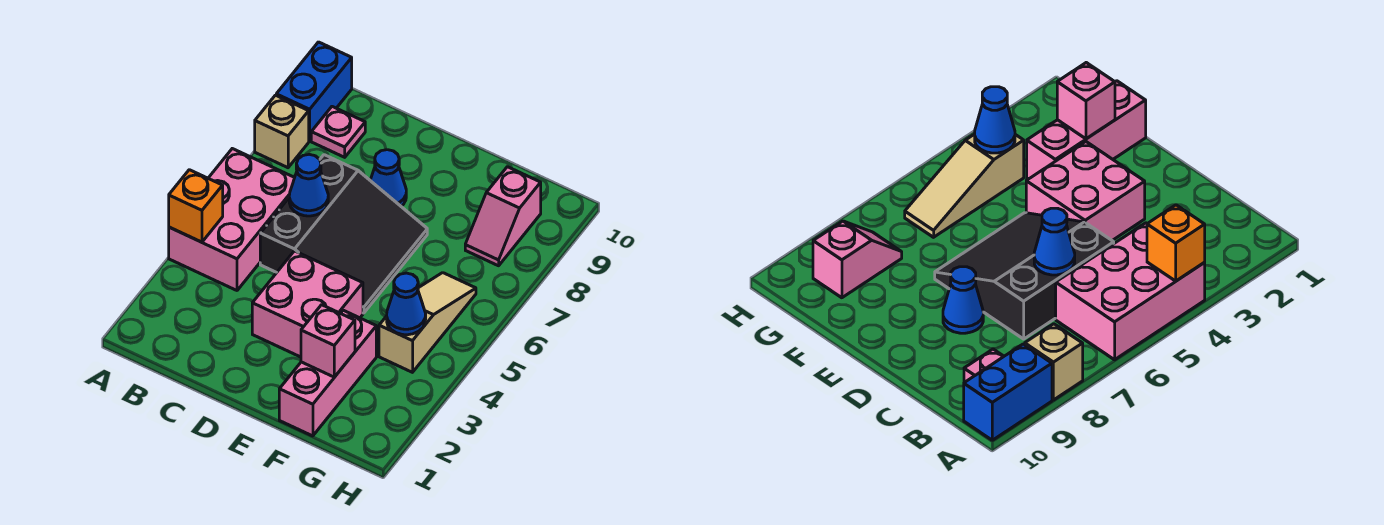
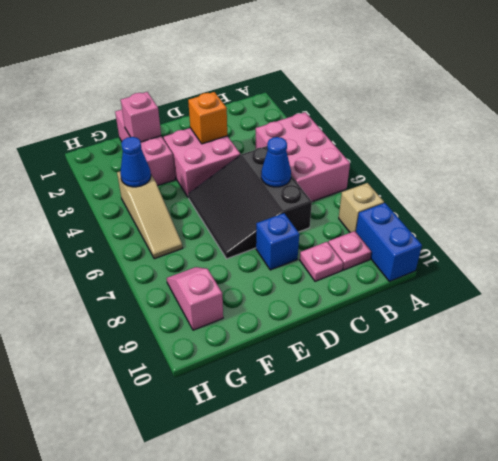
orange brick A4 level 2 -> orange brick D3 level 2
none -> pink plate C9 level 1
blue cone D8 level 1 -> blue brick D8 level 1

